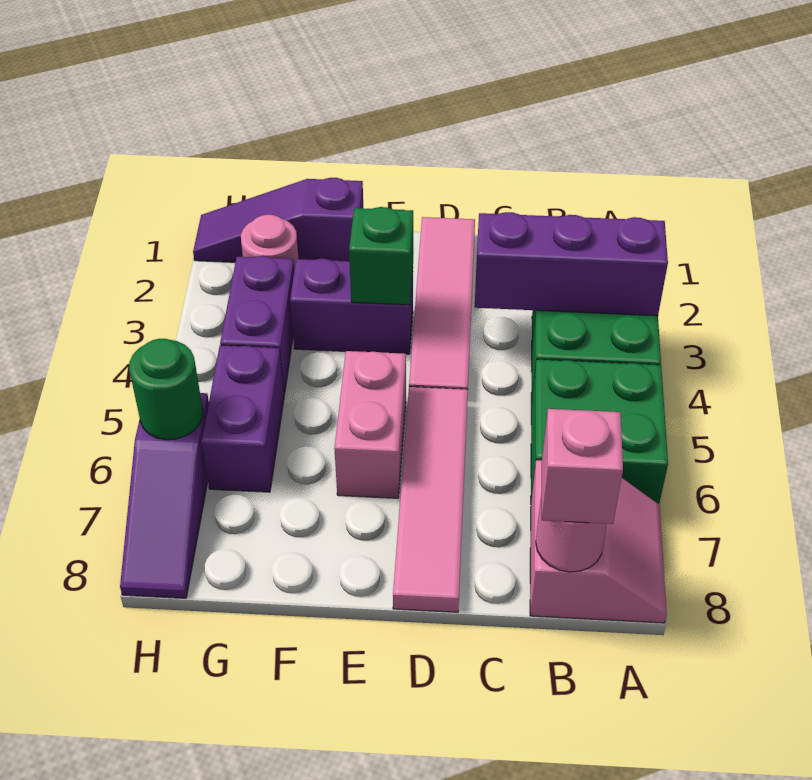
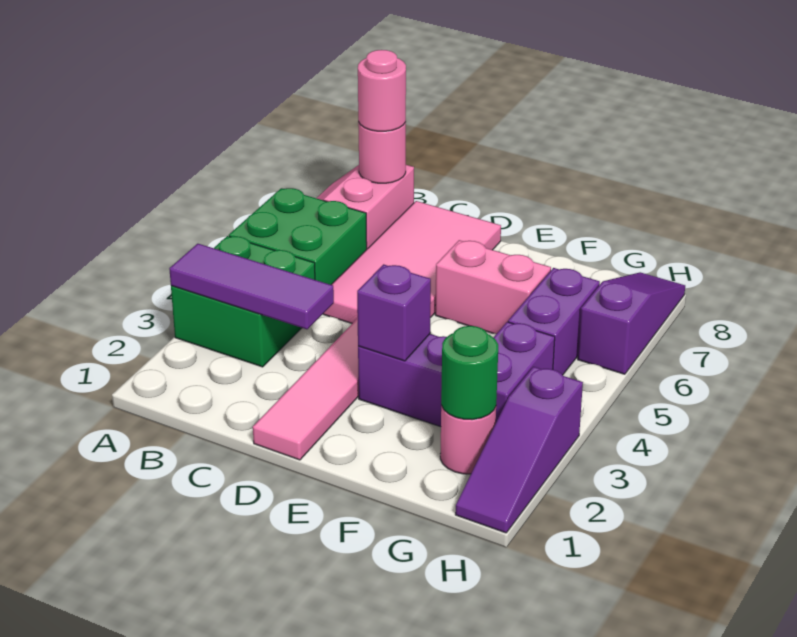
purple brick A3:C3 level 2 -> purple tile A3:C3 level 2
pink brick B8 level 3 -> pink round brick B8 level 3
pink tile D5:D8 level 1 -> pink tile C5:D8 level 1
green brick E3 level 2 -> purple brick E3 level 2
pink brick E5:E6 level 1 -> pink brick E6:F6 level 1
purple slope F1:H1 level 1 top F -> purple slope H1:H3 level 1 top 3
green round brick H6 level 2 -> green round brick G2 level 2

